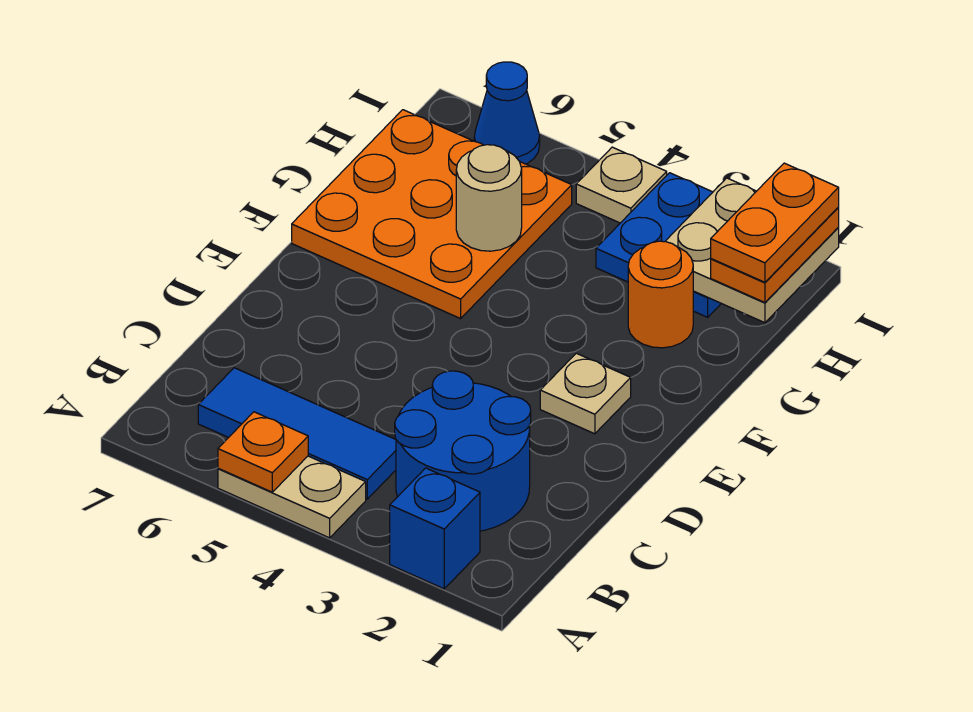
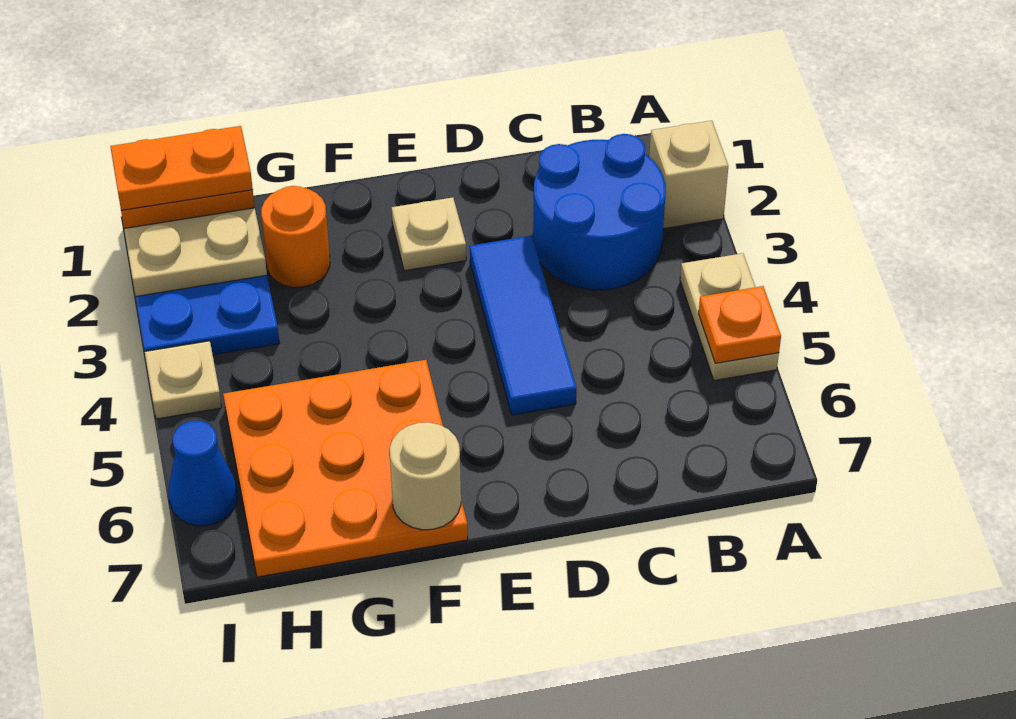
blue brick A2 level 1 -> tan brick A2 level 1
blue tile B4:B6 level 1 -> blue tile D3:D5 level 1
tan round brick G5 level 2 -> tan round brick F7 level 2

